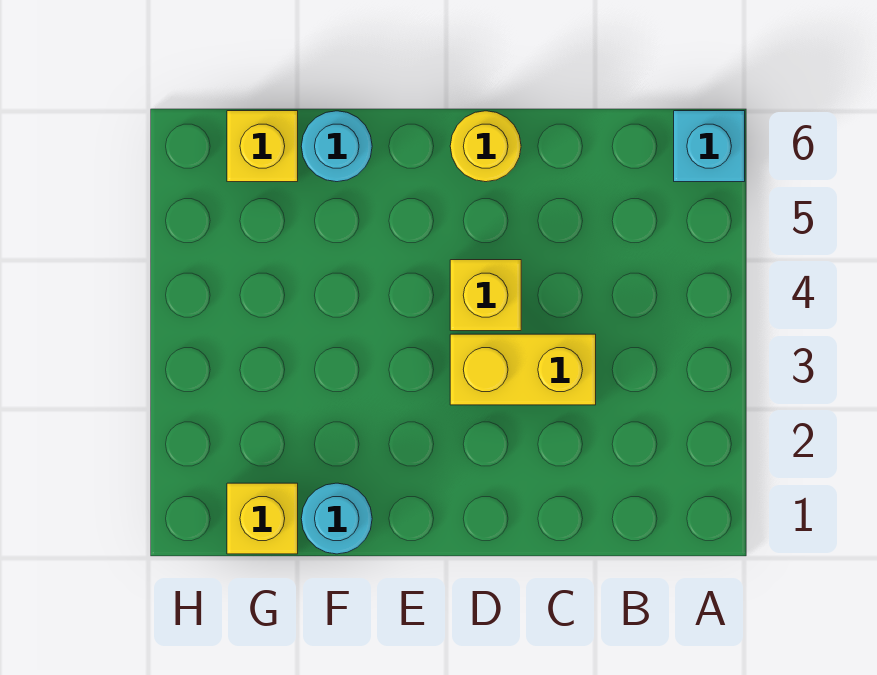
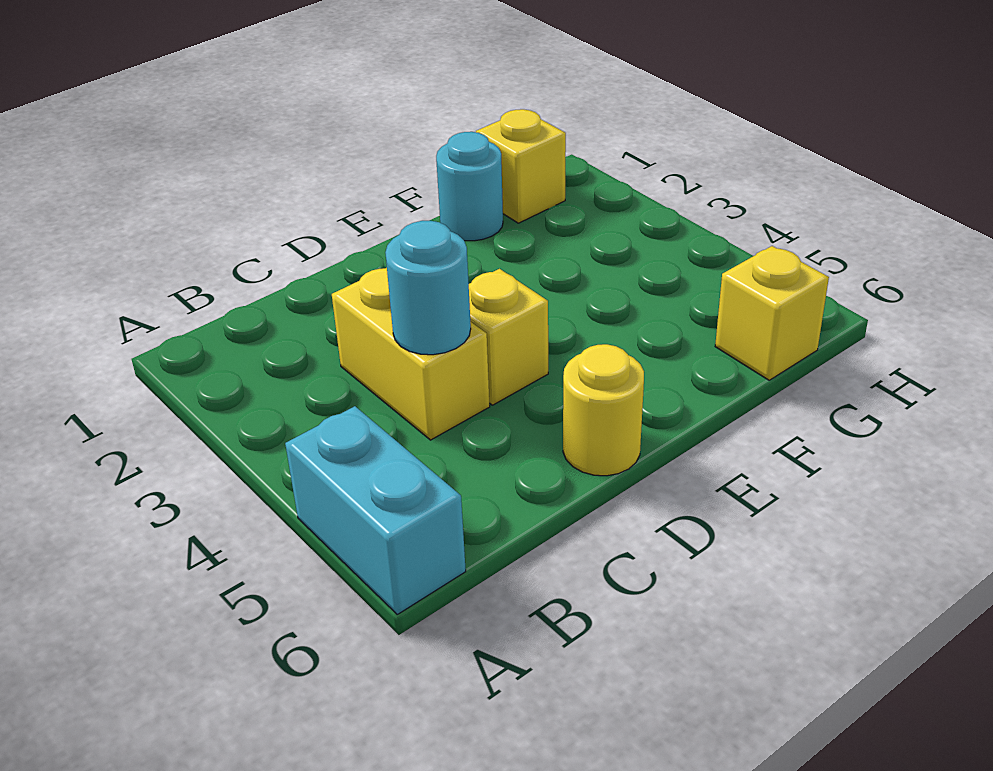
cyan brick A6 level 1 -> cyan brick A5:A6 level 1
yellow brick C3:D3 level 1 -> yellow brick C3:C4 level 1
cyan round brick F6 level 1 -> cyan round brick C4 level 2

